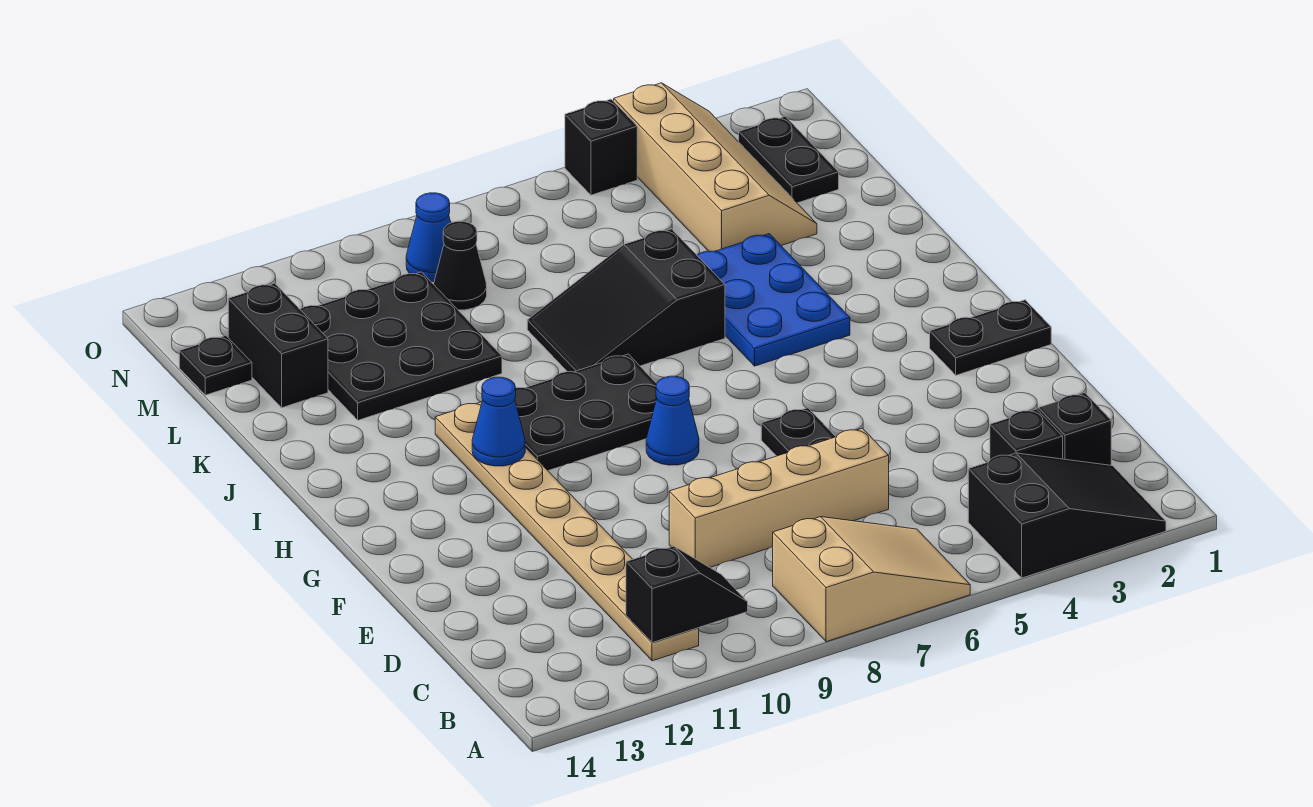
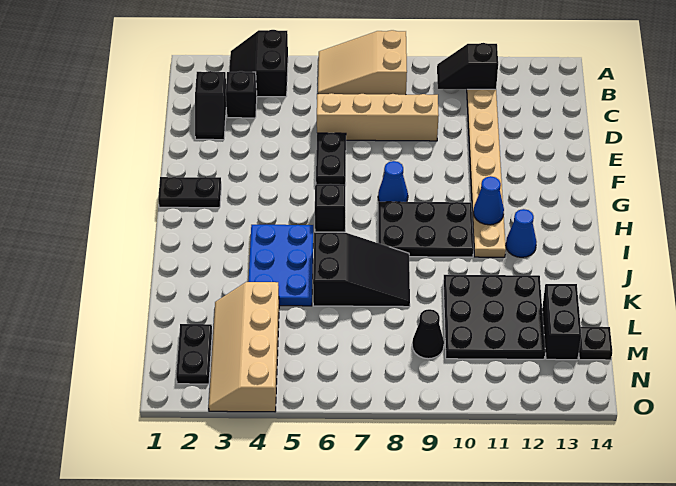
black slope A2:B4 level 1 top 4 -> black slope A3:B4 level 1 top 4
blue cone N9 level 1 -> blue cone I12 level 1
black brick O5 level 1 -> black brick H6 level 1

